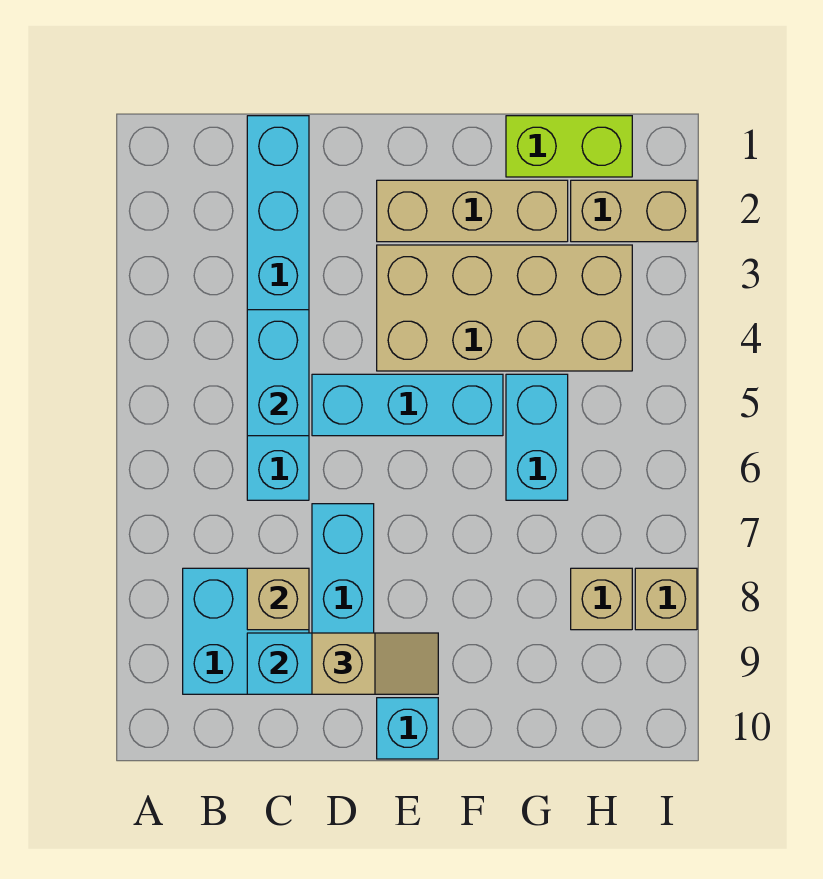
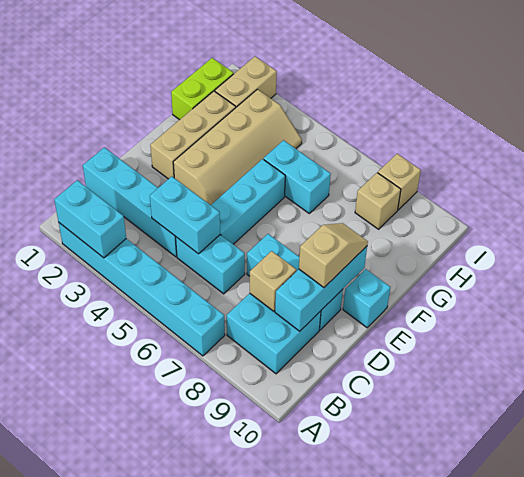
none -> cyan brick A2:A7 level 1
none -> cyan brick A2:A3 level 2
tan brick E3:H4 level 1 -> tan slope E3:H4 level 1 top 3

